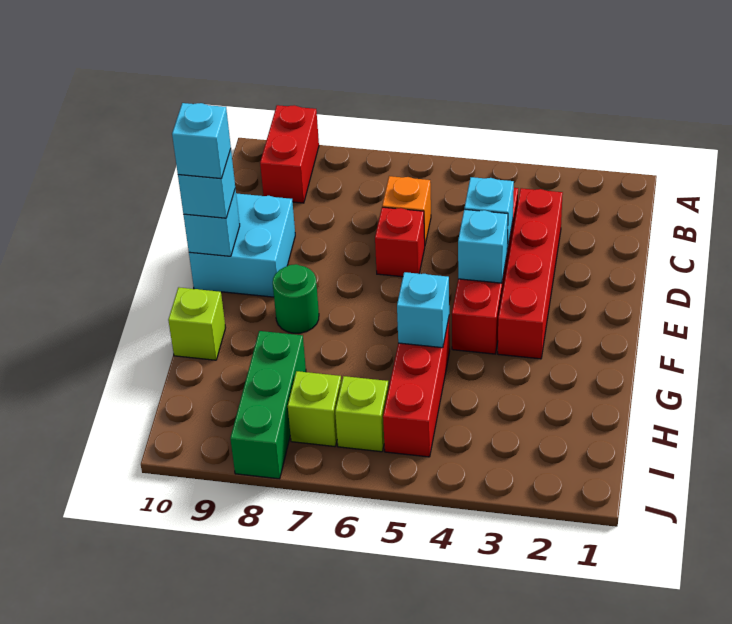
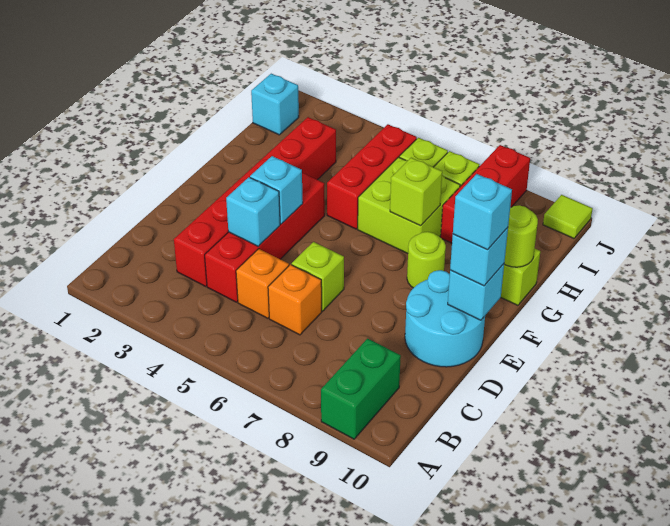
red brick A9:B9 level 1 -> green brick A9:B9 level 1
red brick C3:F3 level 1 -> red brick C3:H3 level 1
none -> orange brick C5 level 1
red brick D6 level 1 -> lime brick D6 level 1
cyan brick D9:E10 level 1 -> cyan round brick D9:E10 level 1
green round brick F8 level 1 -> lime round brick F8 level 1
cyan brick G5 level 2 -> cyan brick I1 level 1
none -> lime brick G6:H7 level 1
none -> lime brick G7 level 2
none -> lime round brick G10 level 2
green brick H8:J8 level 1 -> red brick H8:J8 level 1
none -> lime tile J10 level 1

